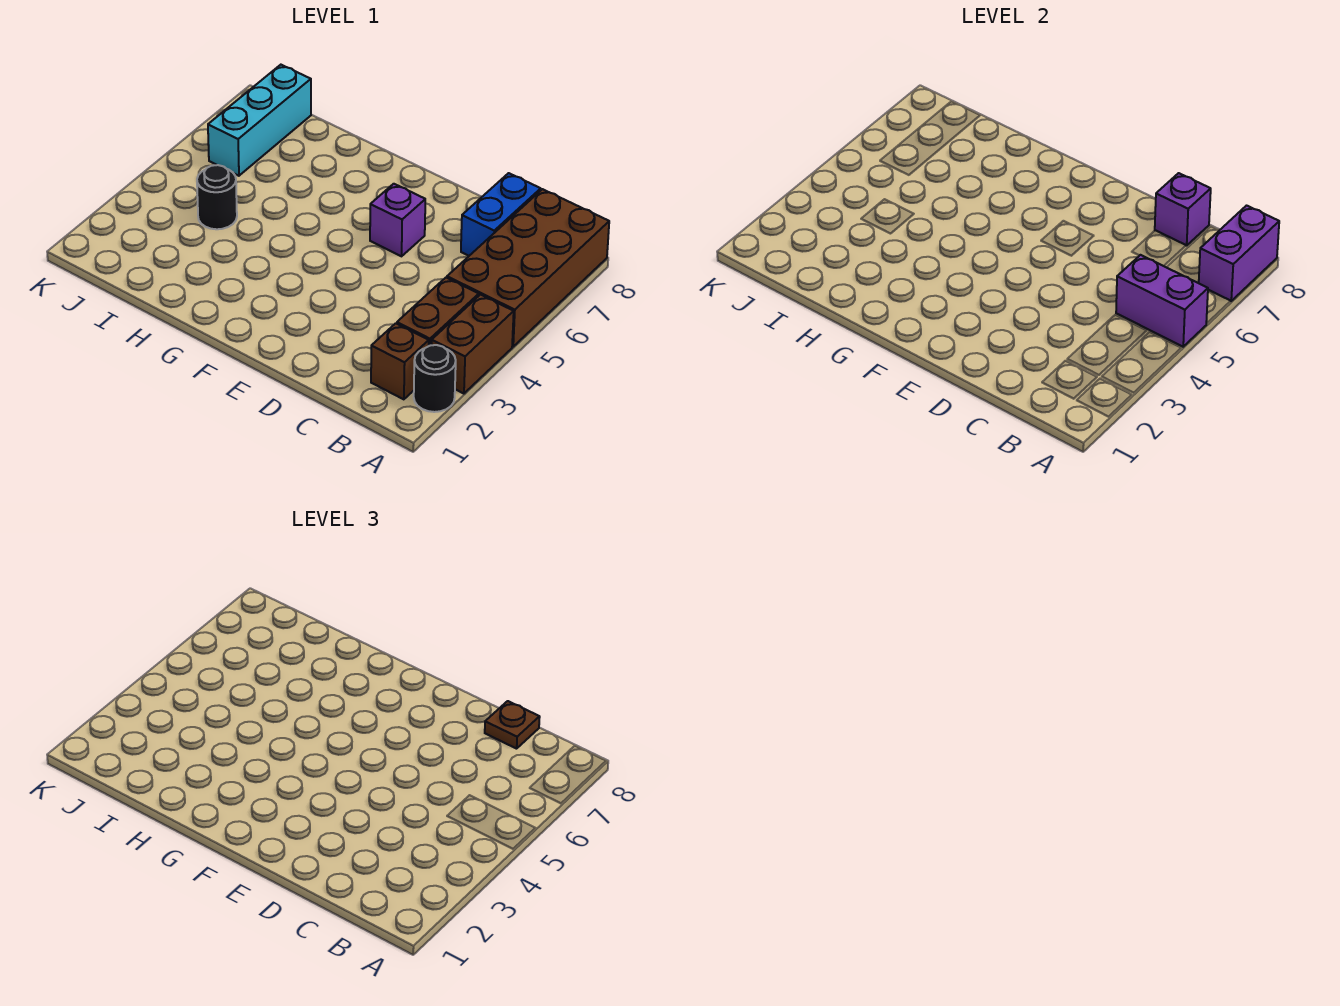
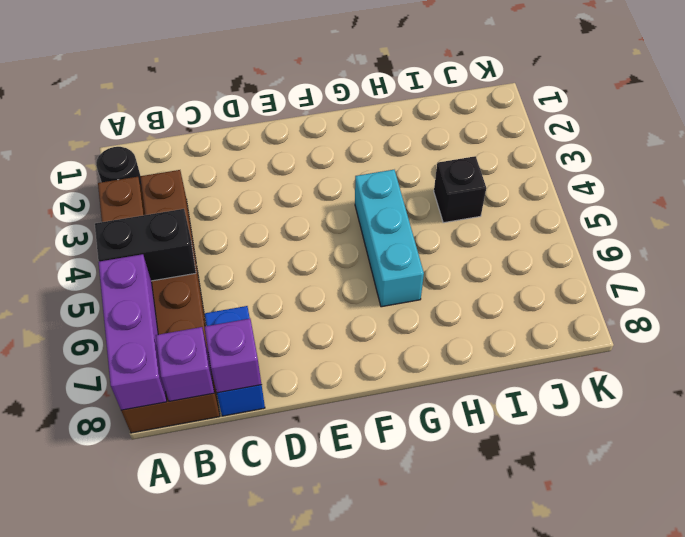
purple brick A5:B5 level 2 -> black brick A5:B5 level 2
purple brick A7:A8 level 2 -> purple brick A6:A8 level 2
brown brick B2 level 1 -> none
brown plate C8 level 3 -> none
purple brick E6 level 1 -> purple brick B8 level 2
black round brick I4 level 1 -> black brick I4 level 1
cyan brick J6:J8 level 1 -> cyan brick G4:G6 level 1

